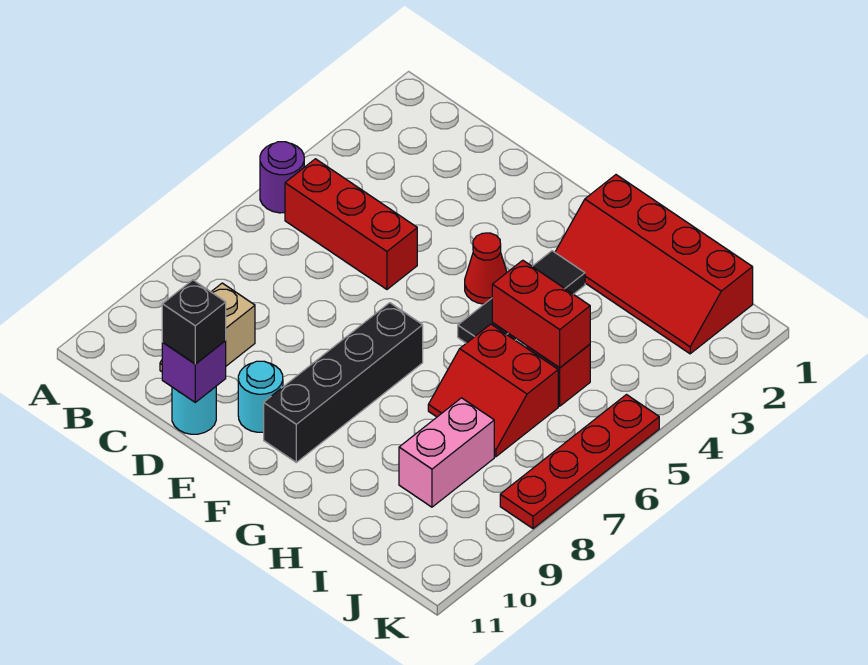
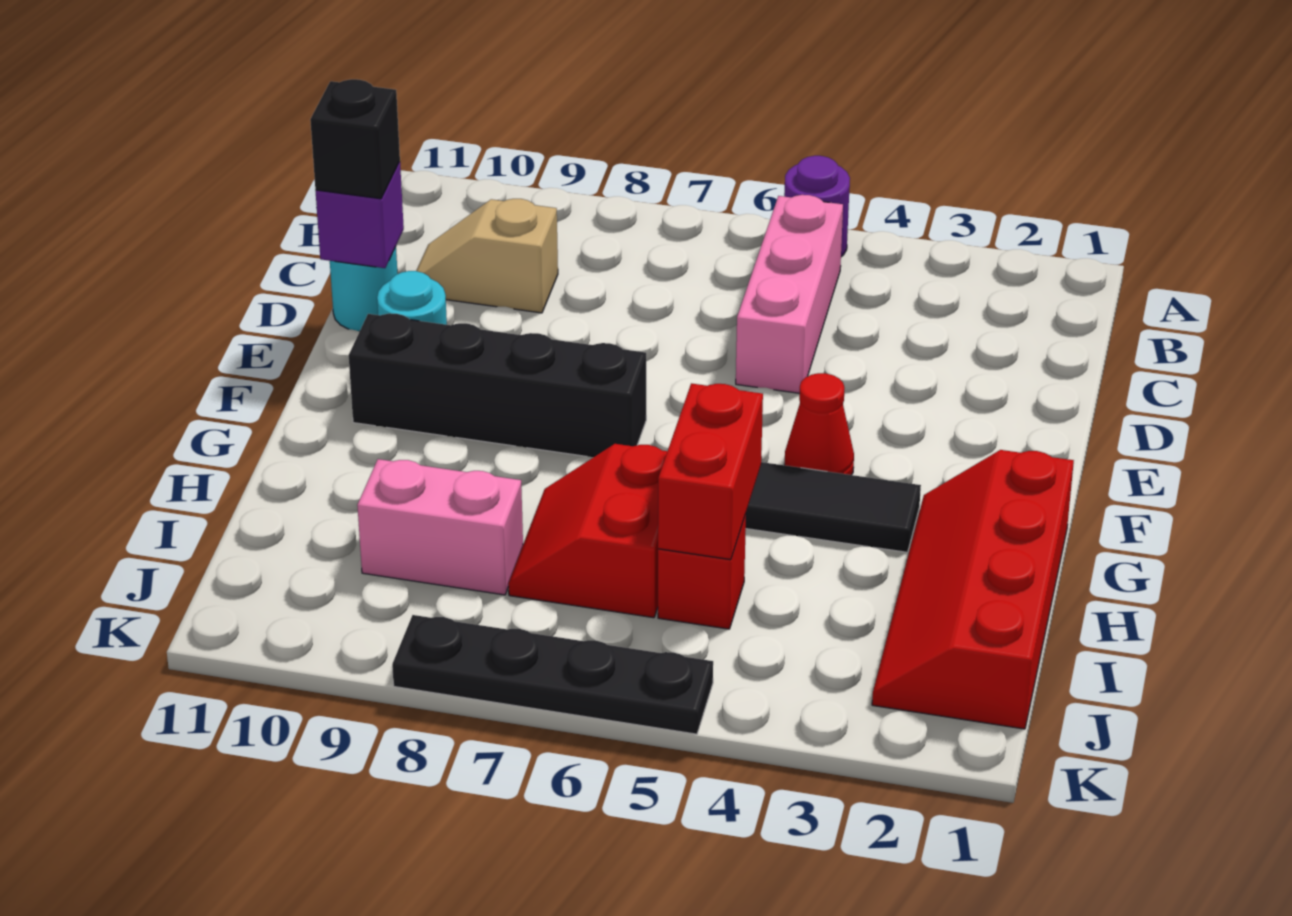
red brick B5:D5 level 1 -> pink brick B5:D5 level 1
red plate K5:K8 level 1 -> black plate K5:K8 level 1

